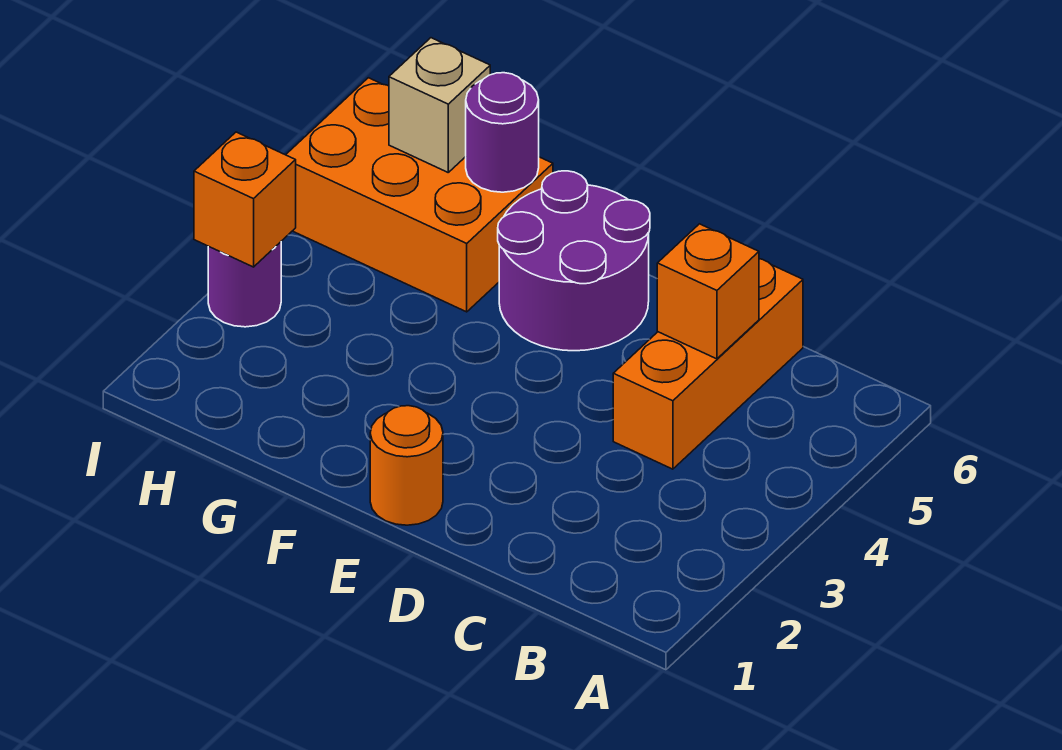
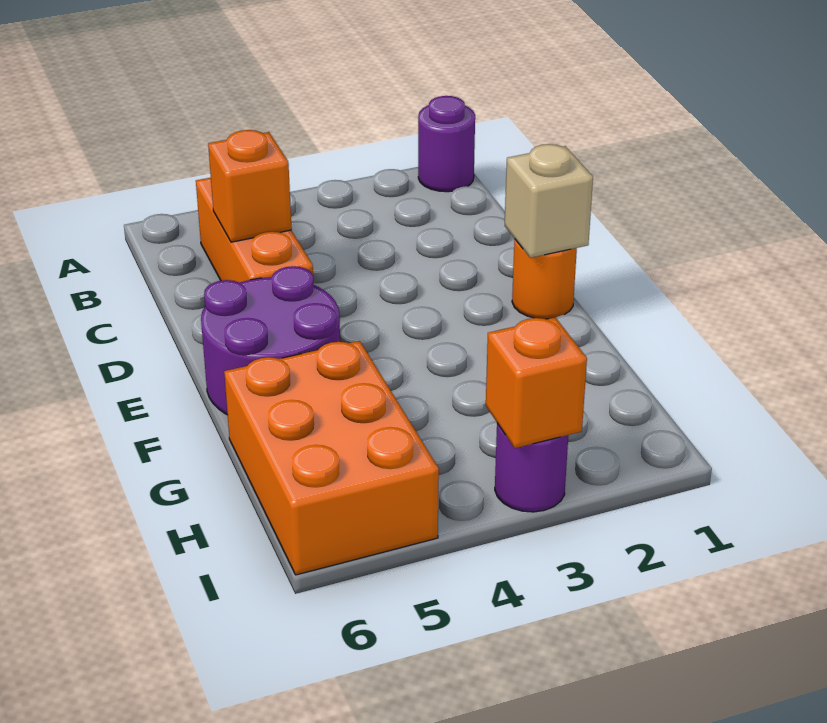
orange brick C4:C6 level 1 -> orange brick B5:D5 level 1
purple round brick G6 level 2 -> purple round brick A1 level 1
tan brick H6 level 2 -> tan brick E1 level 2

